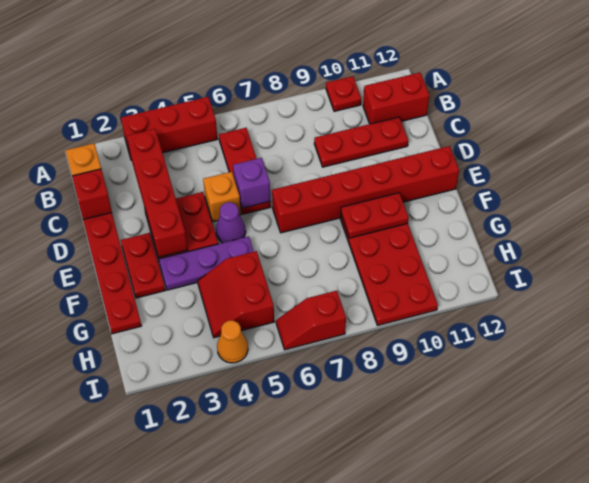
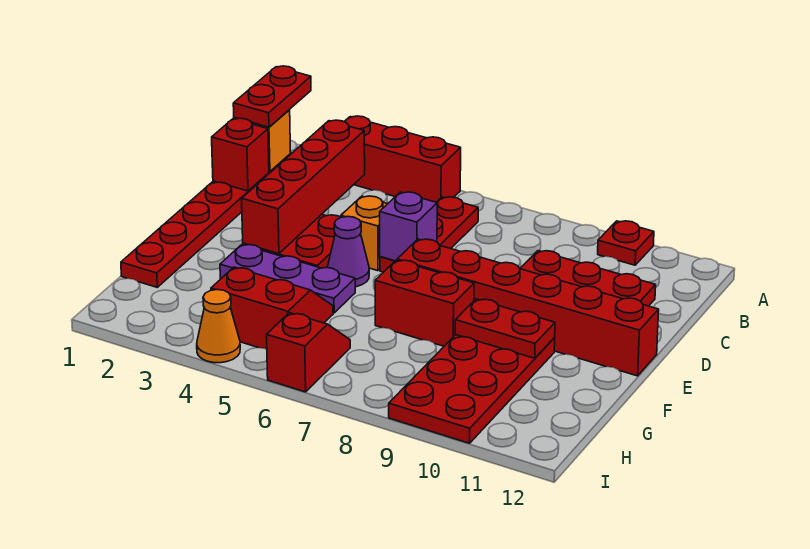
red brick B11:B12 level 1 -> red brick F7:F8 level 1
red plate E2:F2 level 1 -> red plate A1:B1 level 3
red slope G4:H5 level 1 top 5 -> red slope G4:H5 level 1 top H
red slope I6:I7 level 1 top 7 -> red slope H6:I6 level 1 top I

